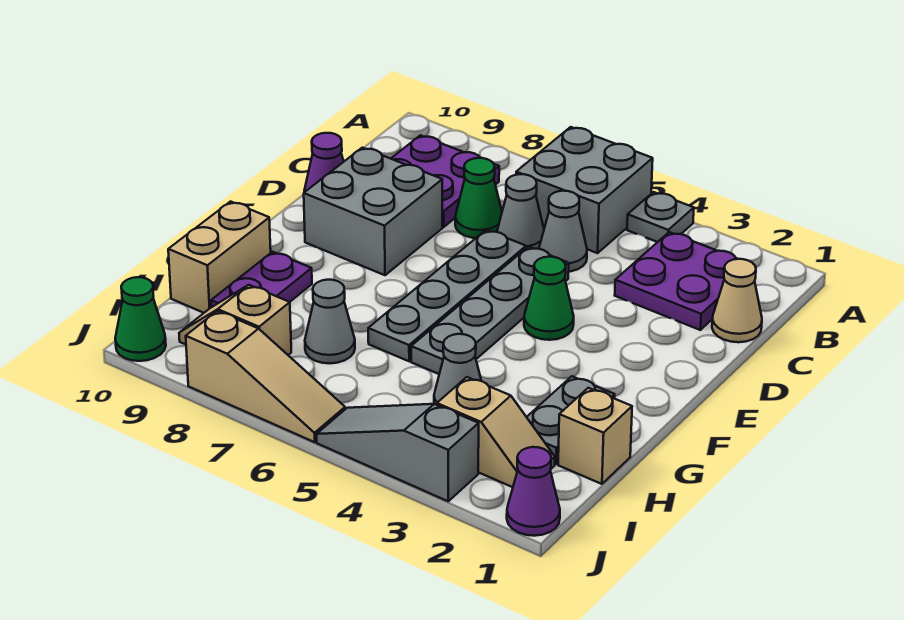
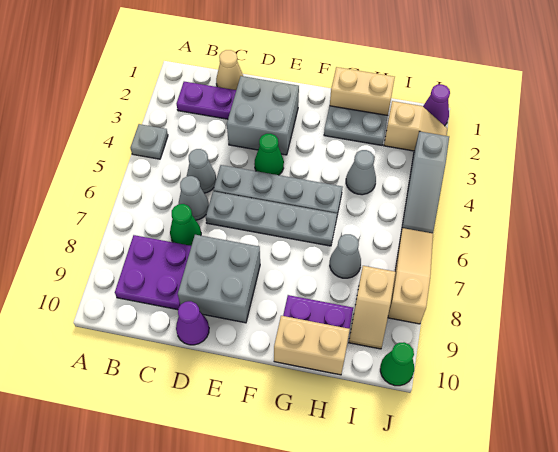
grey brick A5:B6 level 1 -> grey brick D2:E3 level 1
purple plate B2:C3 level 1 -> purple plate B2:C2 level 1
tan brick H1 level 1 -> tan brick G1:H1 level 1
tan slope I2:I3 level 1 top 3 -> tan slope I2:J2 level 1 top I

